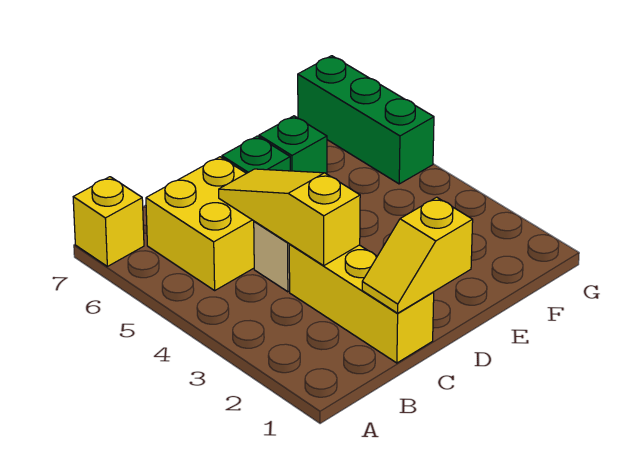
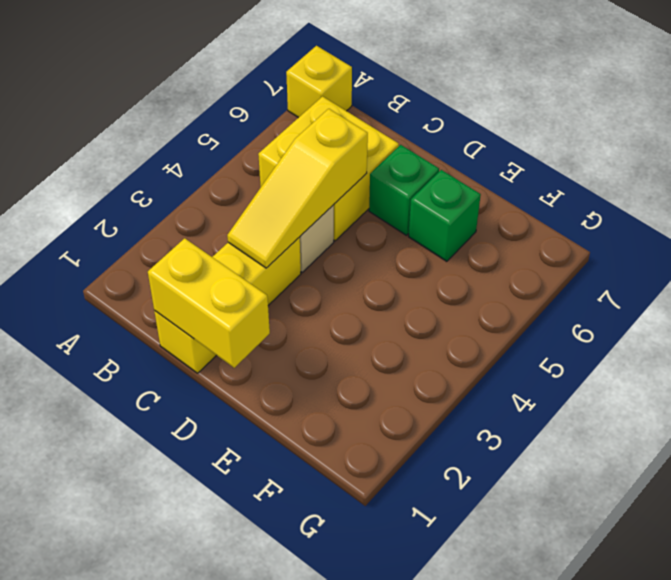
yellow slope C1:D1 level 2 top D -> yellow brick C1:D1 level 2
yellow slope C3:C5 level 2 top 3 -> yellow slope C3:C5 level 2 top 5
green brick G5:G7 level 1 -> none

